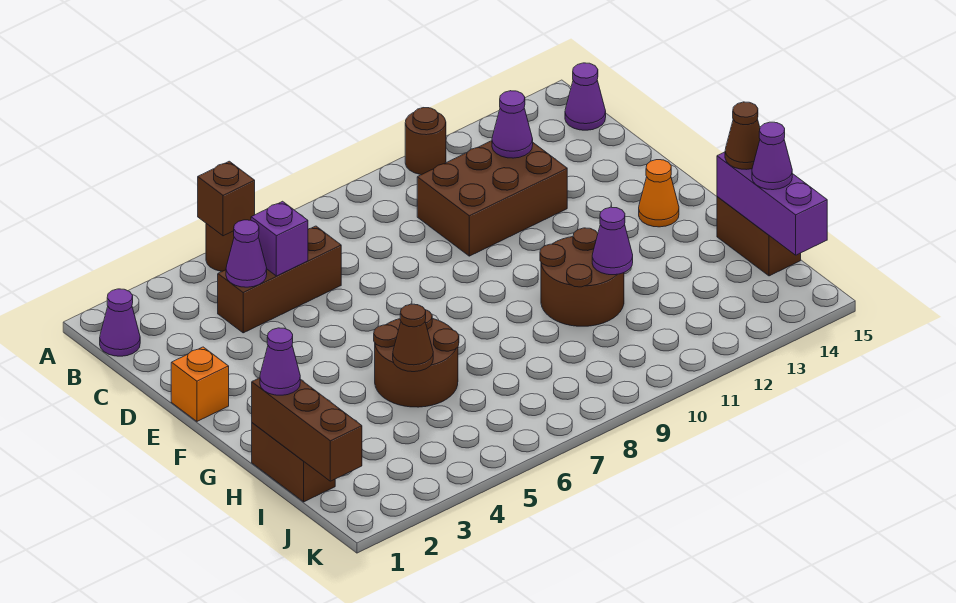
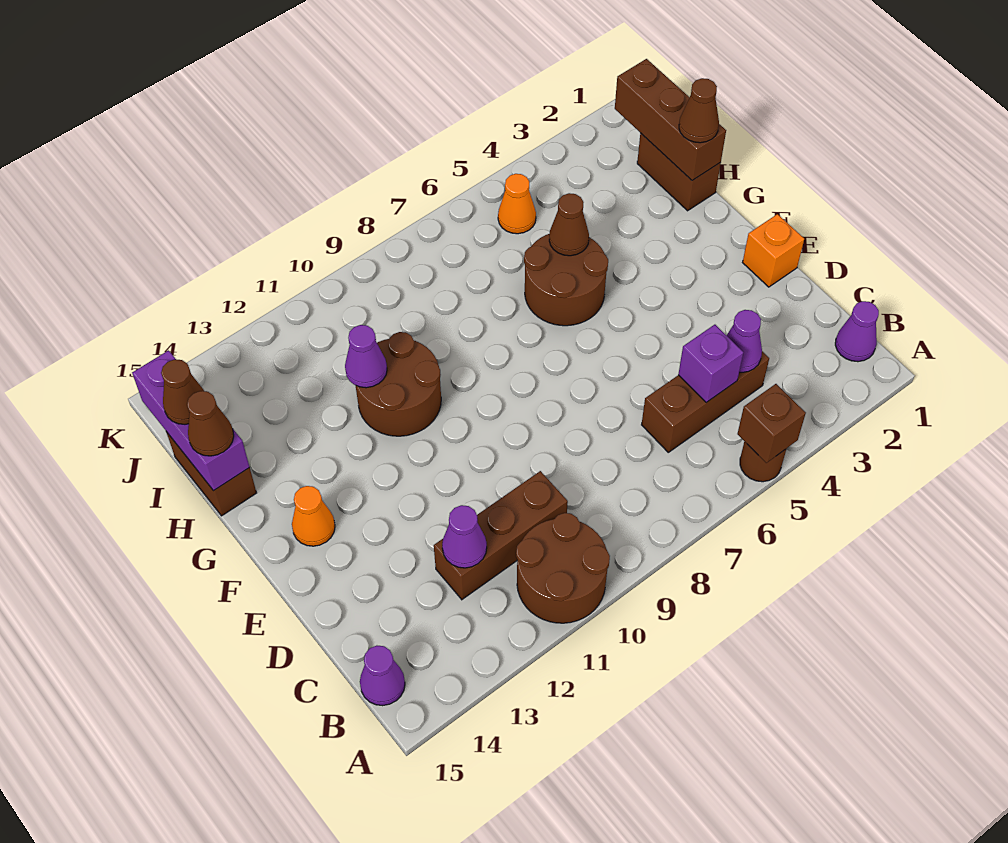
brown round brick A11 level 1 -> brown round brick A10:B11 level 1
brown brick C10:D12 level 1 -> brown brick C10:C12 level 1
purple cone H1 level 3 -> brown cone H1 level 3
purple cone I15 level 3 -> brown cone I15 level 3
none -> orange cone J5 level 1

